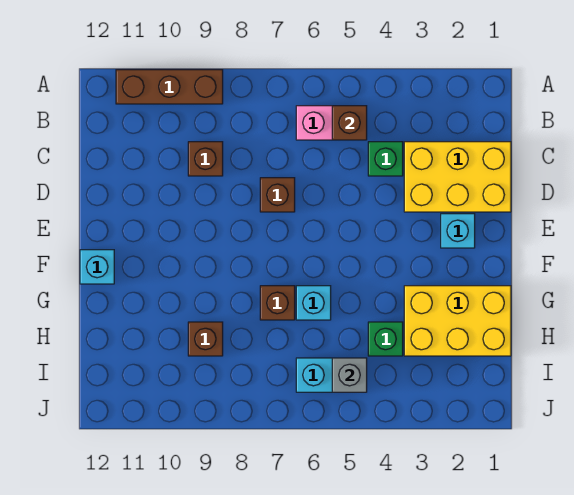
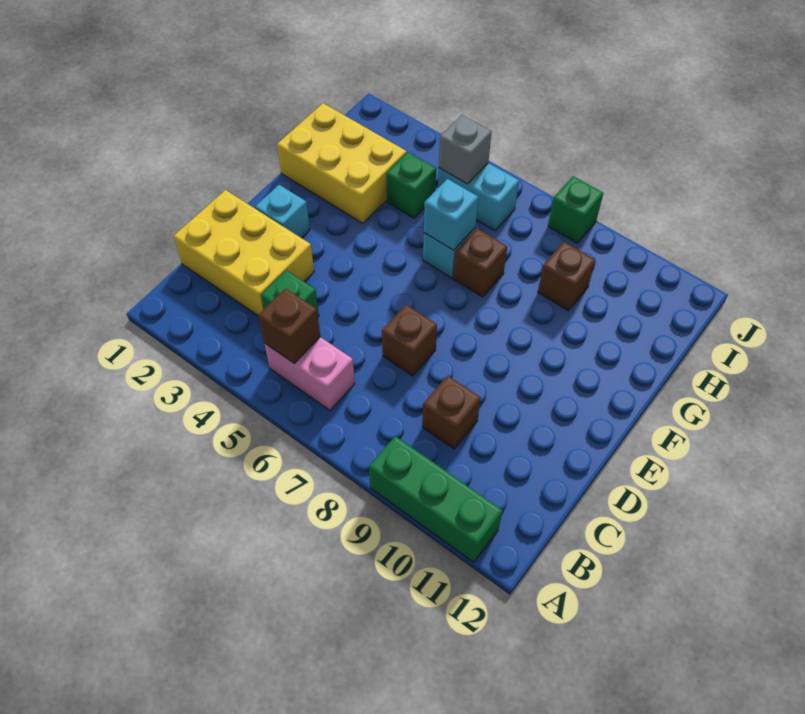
brown brick A9:A11 level 1 -> green brick A9:A11 level 1
cyan brick F12 level 1 -> cyan brick G6 level 2
none -> green brick J8 level 1

